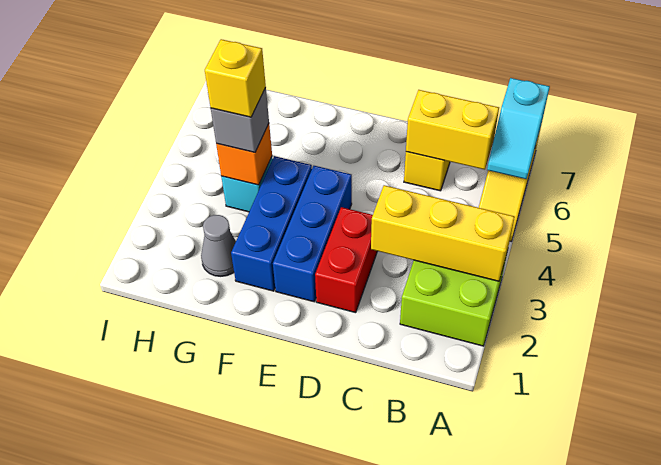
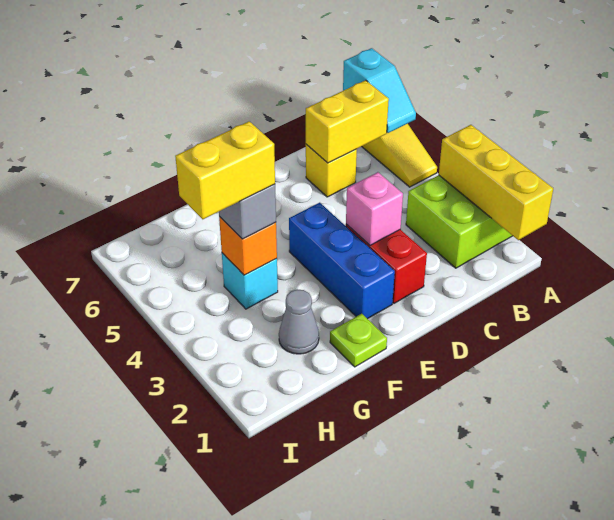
yellow brick A3:C3 level 2 -> yellow brick A1:A3 level 2
none -> pink brick D3 level 2
none -> lime plate F1 level 1
blue brick F2:F4 level 1 -> none
yellow brick G4 level 4 -> yellow brick G4:H4 level 4

